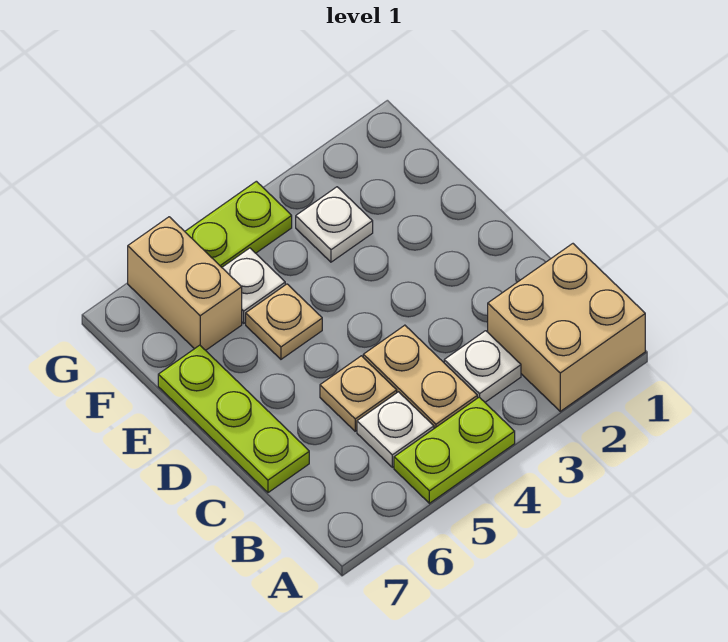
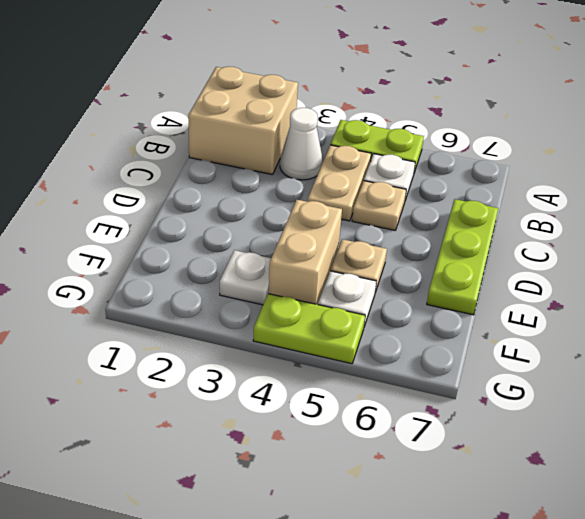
white plate B3 level 1 -> white cone B3 level 1
tan brick F6:G6 level 1 -> tan brick E4:F4 level 1

